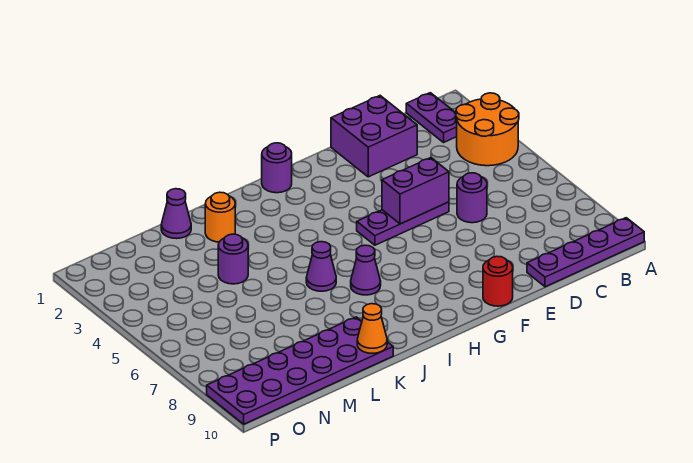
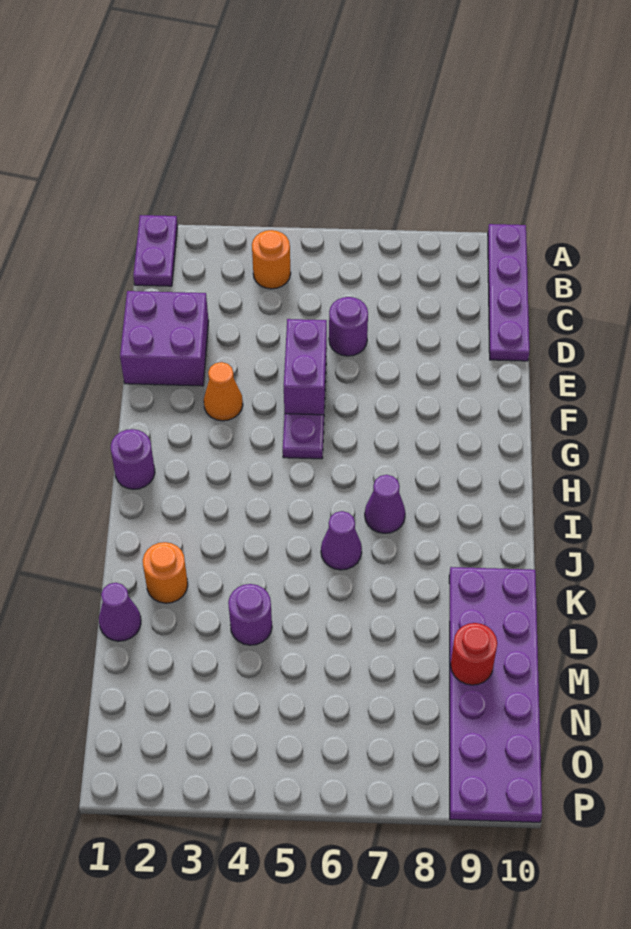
orange round brick A3:B4 level 1 -> orange round brick B4 level 1
purple plate B1:B2 level 1 -> purple plate A1:B1 level 1
red round brick F10 level 1 -> red round brick M9 level 2
orange cone K10 level 2 -> orange cone F3 level 1

